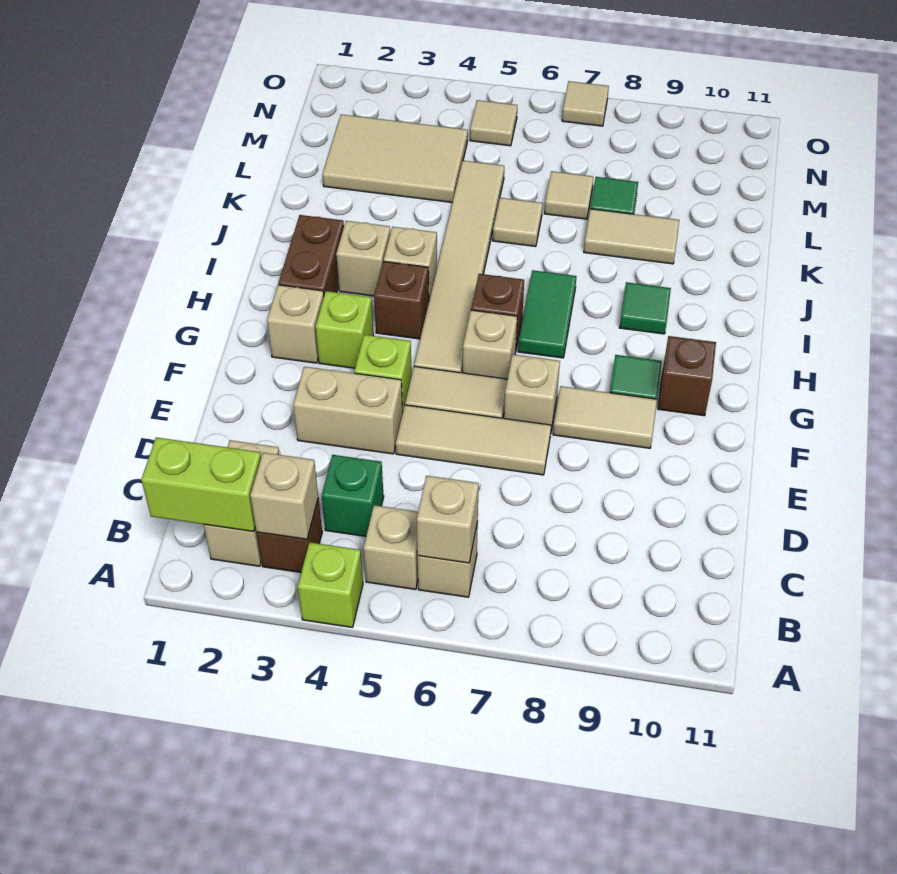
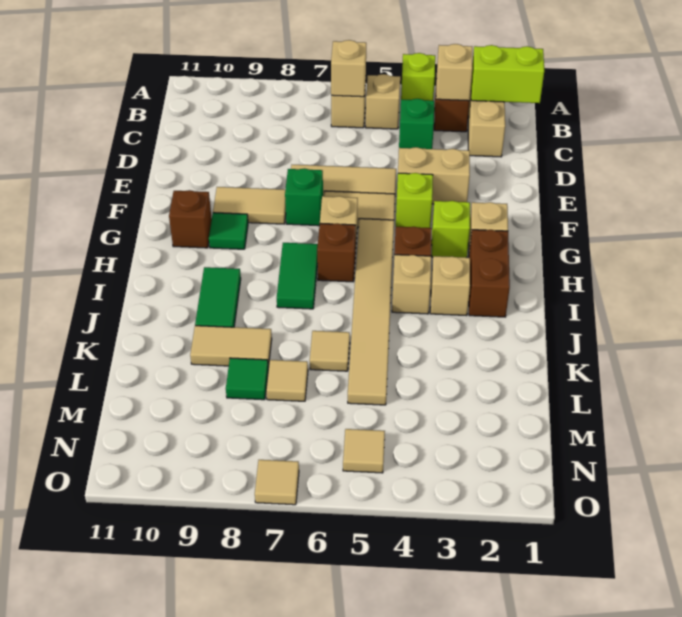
tan brick F7 level 1 -> green brick F7 level 1
green tile I9 level 1 -> green tile I9:J9 level 1
tan tile L2:M4 level 1 -> none

